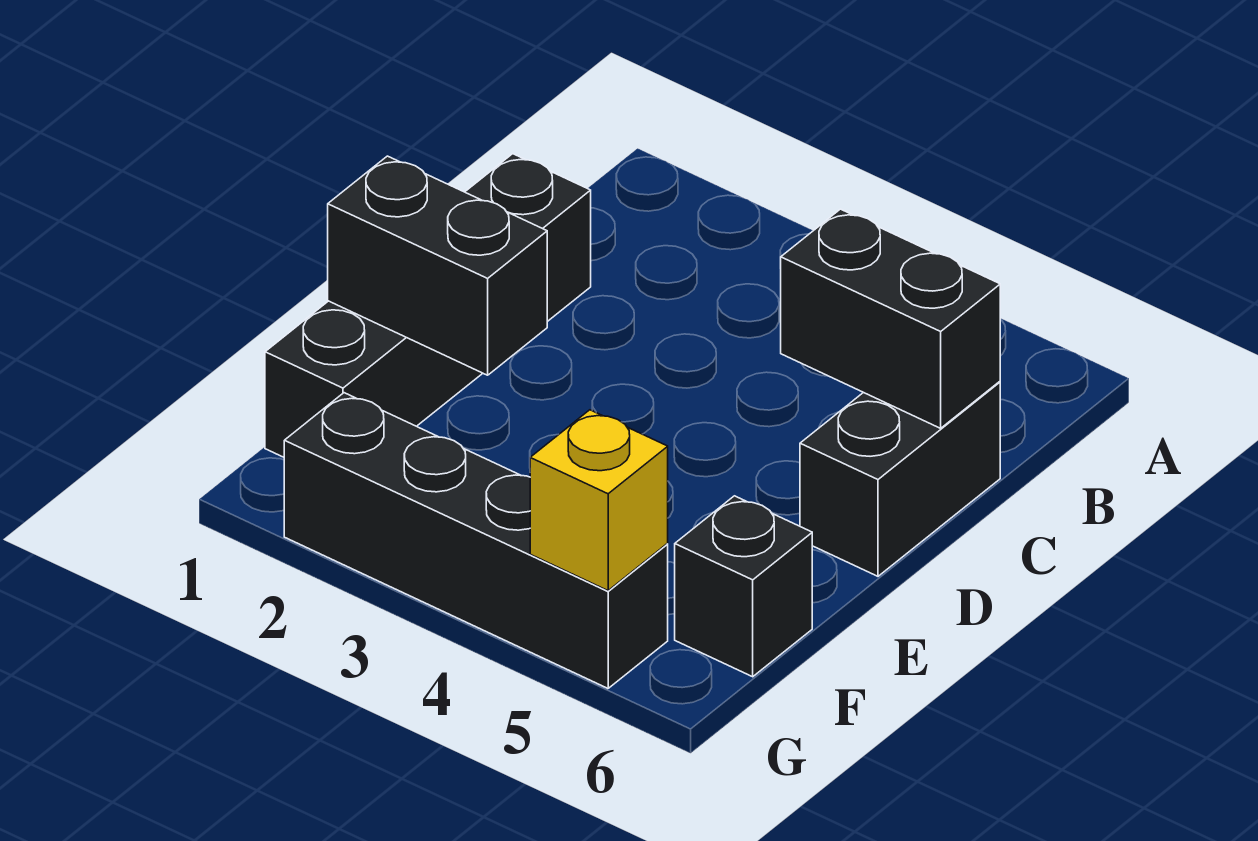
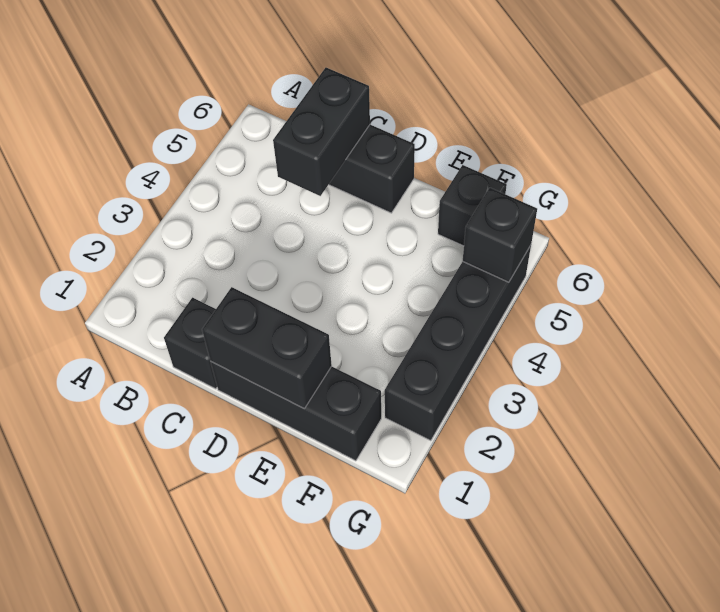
black brick E1:E2 level 2 -> black brick D1:E1 level 2
yellow brick G5 level 2 -> black brick G5 level 2

